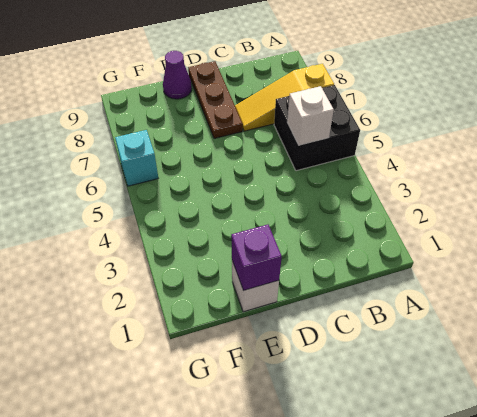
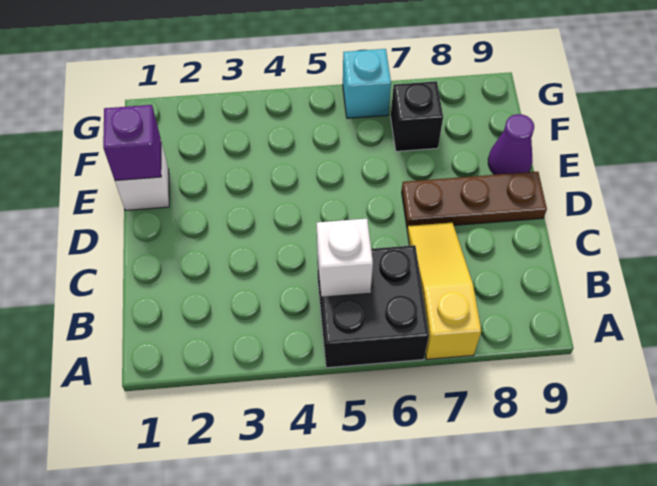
none -> black brick F7 level 1

